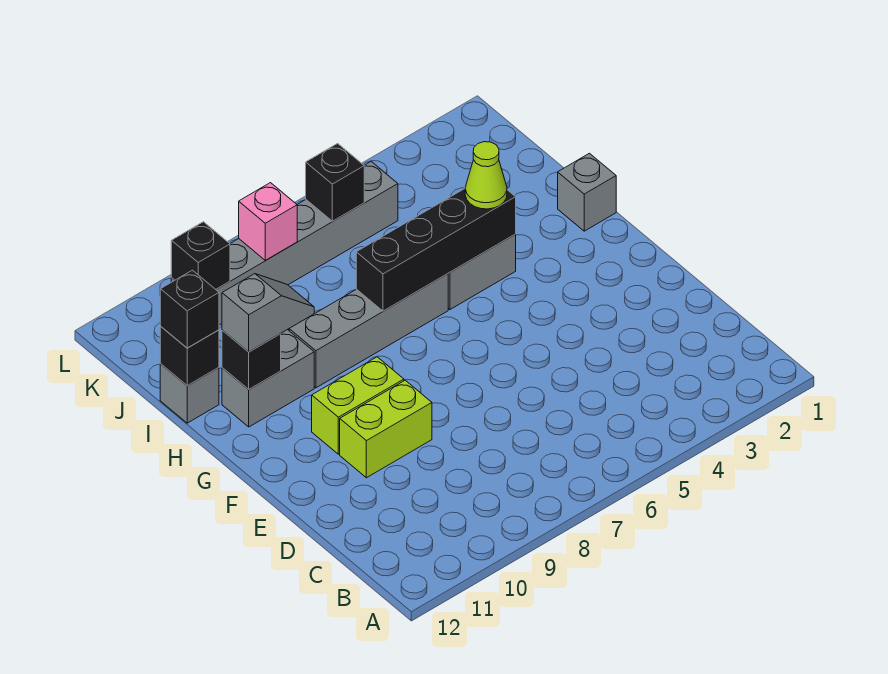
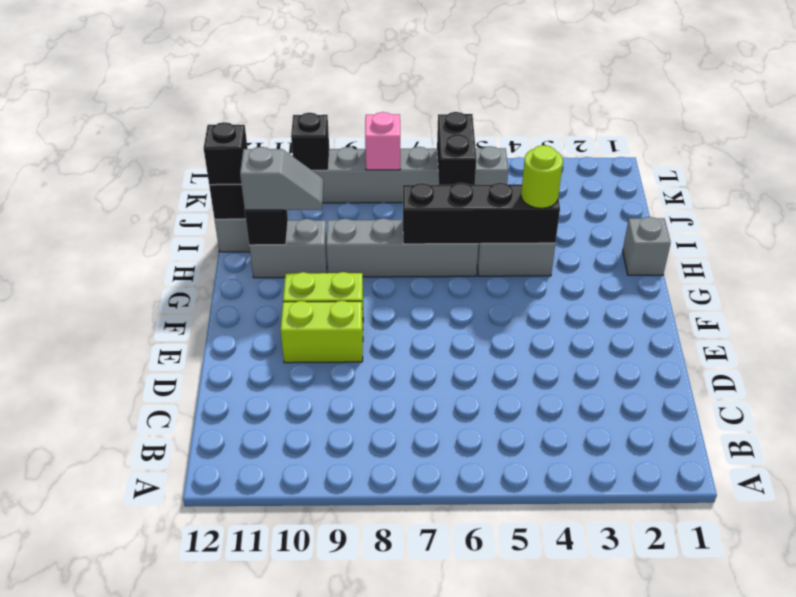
lime cone H4 level 3 -> lime round brick H4 level 3
black brick K6 level 2 -> black brick J6:K6 level 2

